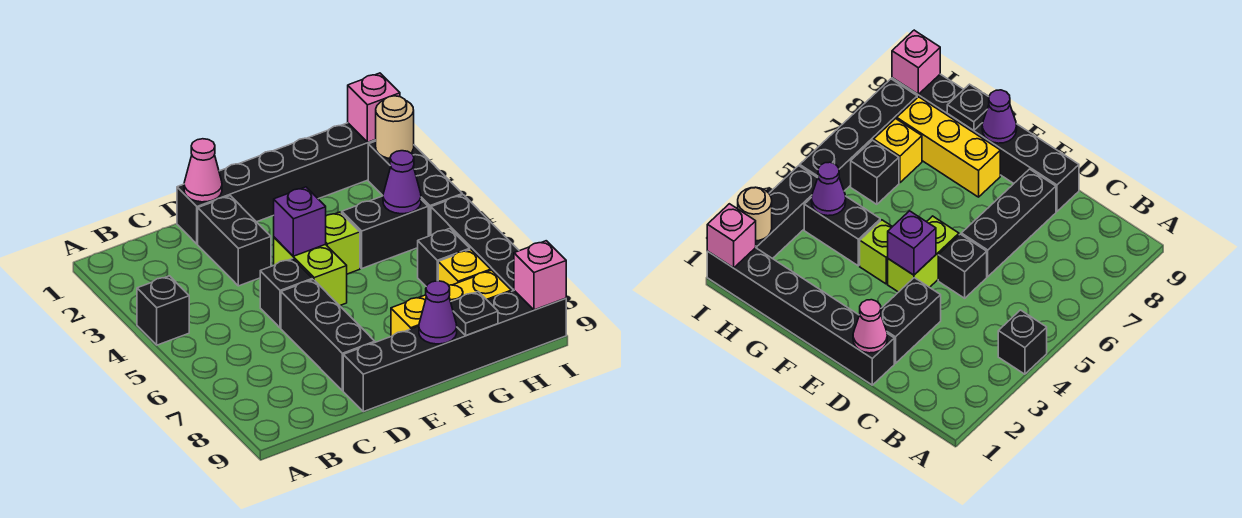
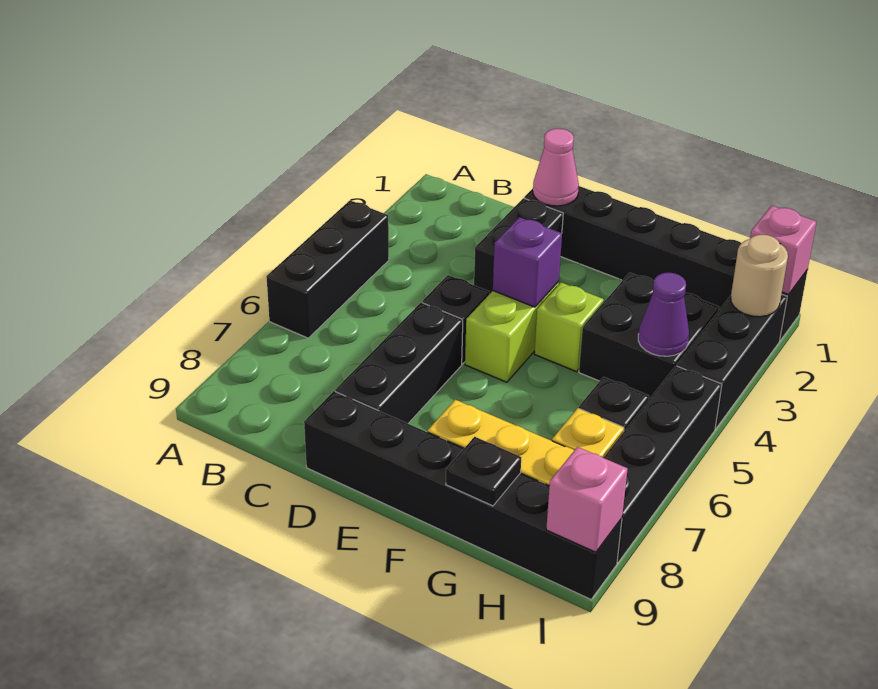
black brick A4 level 1 -> black brick A4:A6 level 1
purple cone F9 level 2 -> none
black brick G4:H4 level 1 -> black brick G3:H4 level 1

